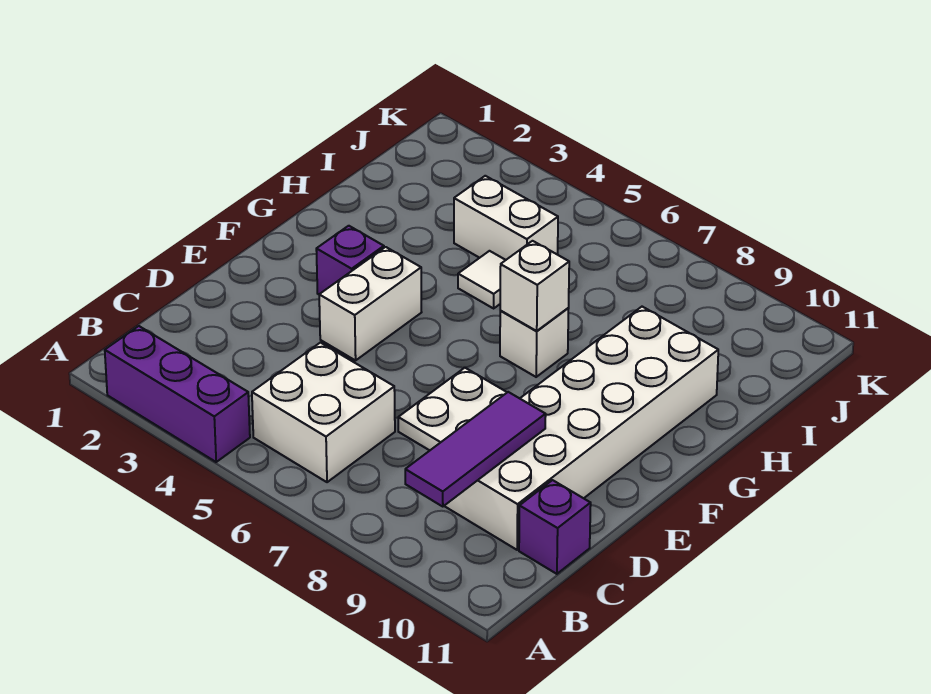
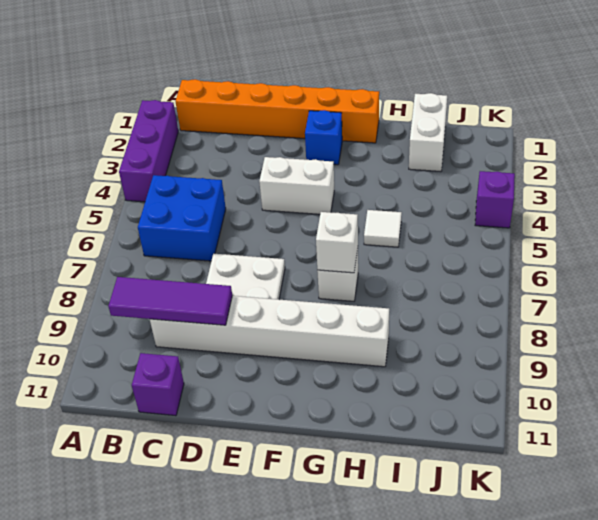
none -> orange brick B1:G1 level 1
white brick B5:C6 level 1 -> blue brick B5:C6 level 1
white brick C9:H10 level 1 -> white brick C9:H9 level 1
none -> blue brick F2 level 1
purple brick F3 level 1 -> purple brick K4 level 1
white brick I4:I5 level 1 -> white brick I1:I2 level 1

